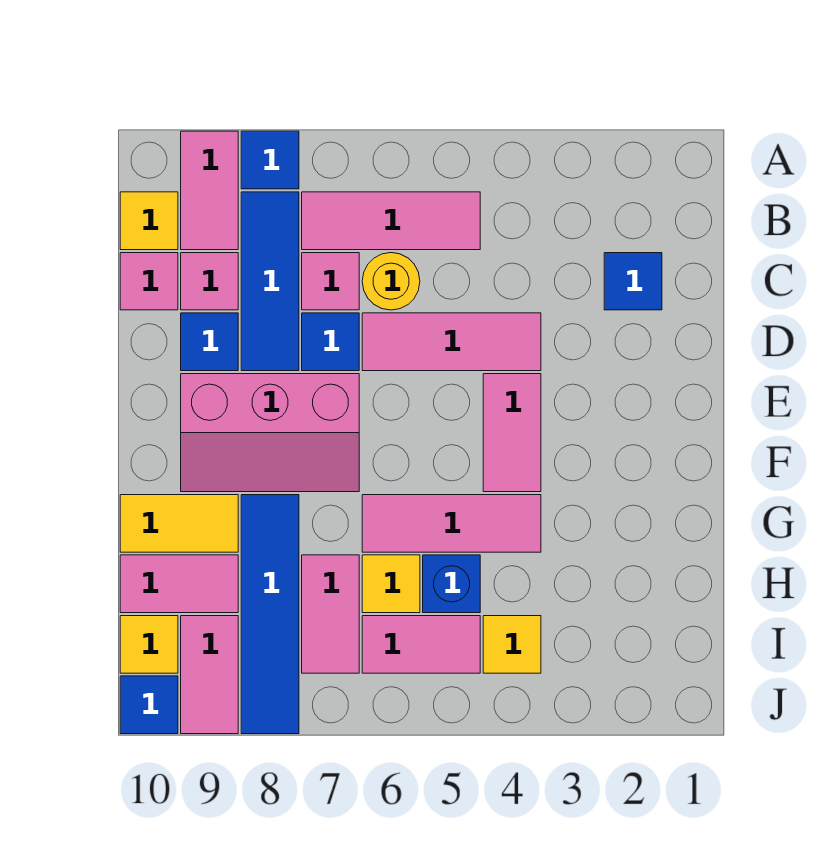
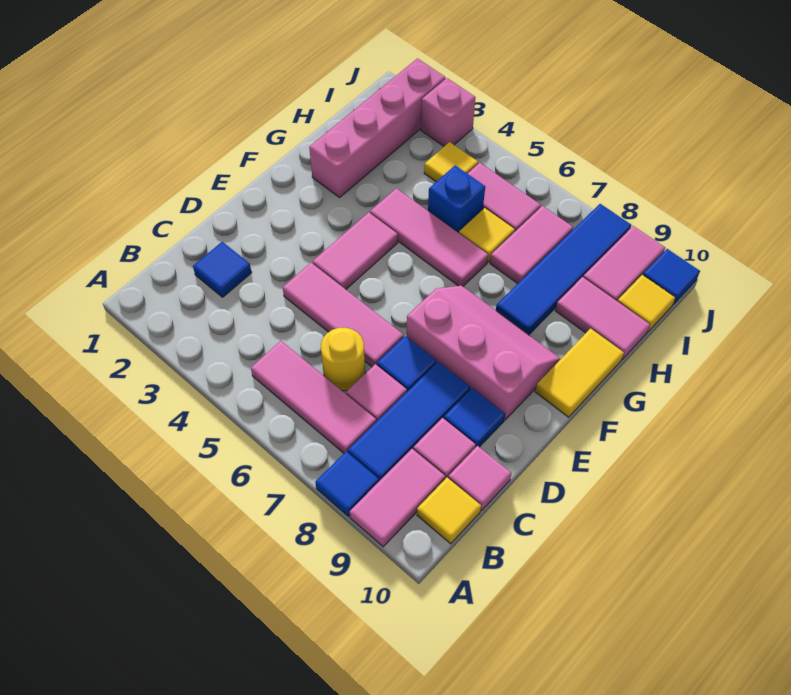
none -> pink brick G2:J2 level 1
yellow tile G9:G10 level 1 -> yellow tile F10:G10 level 1
none -> pink brick J3 level 1

